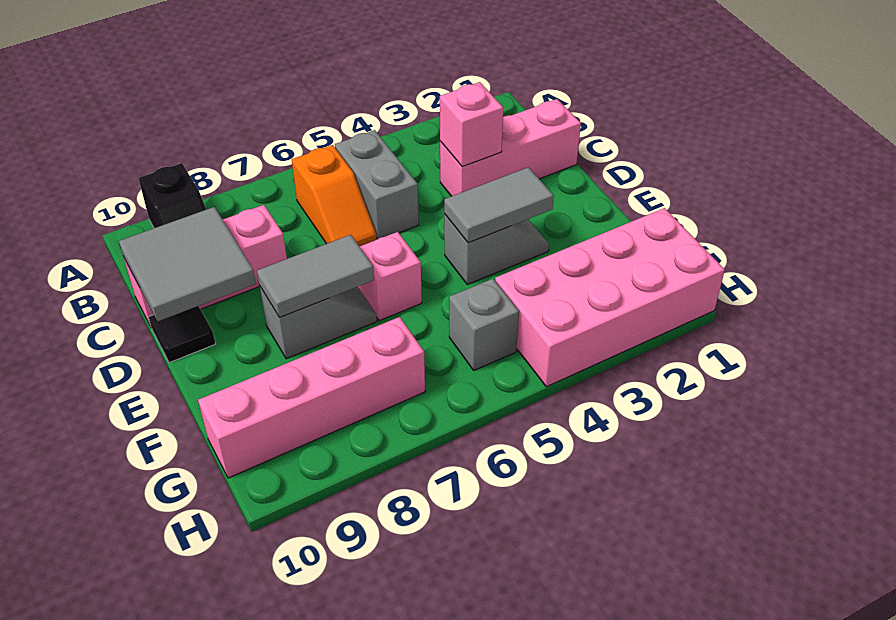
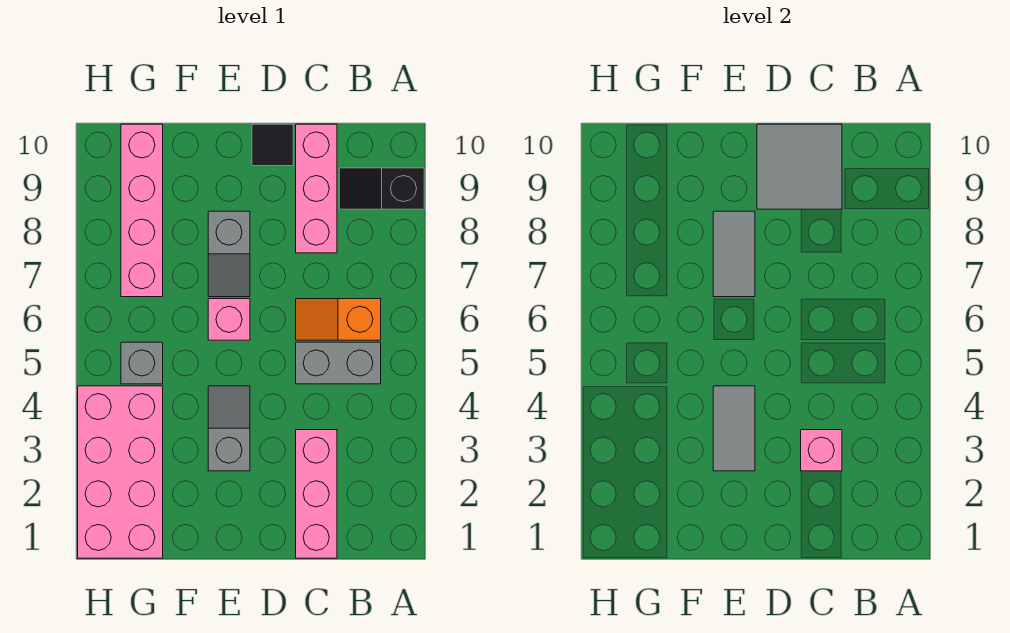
grey slope E3:E4 level 1 top 4 -> grey slope E3:E4 level 1 top 3

